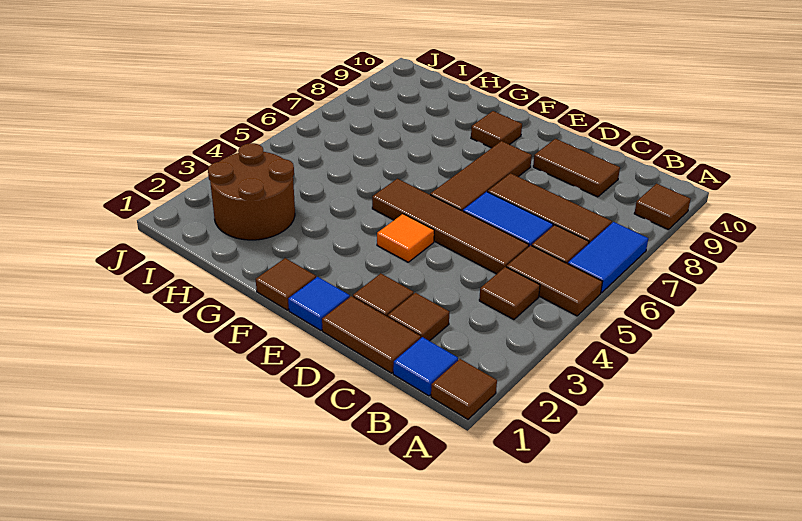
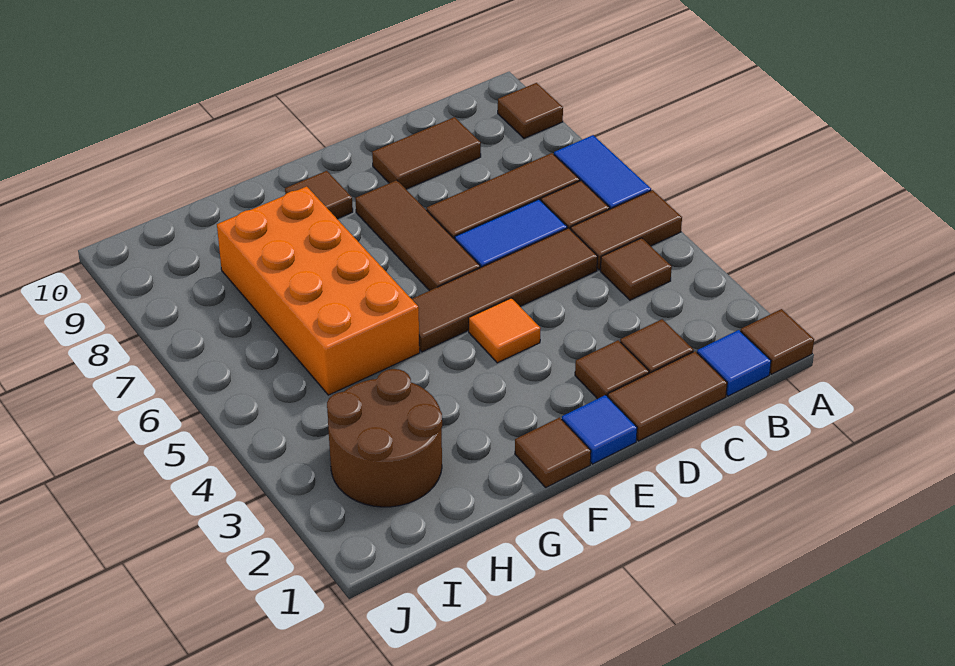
none -> orange brick G5:H8 level 1

